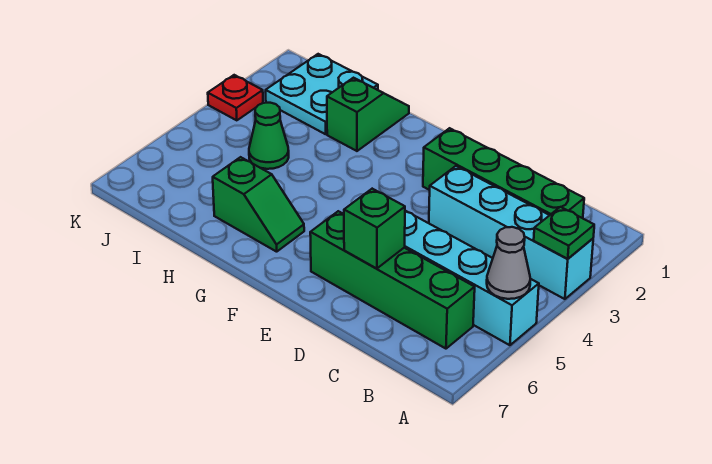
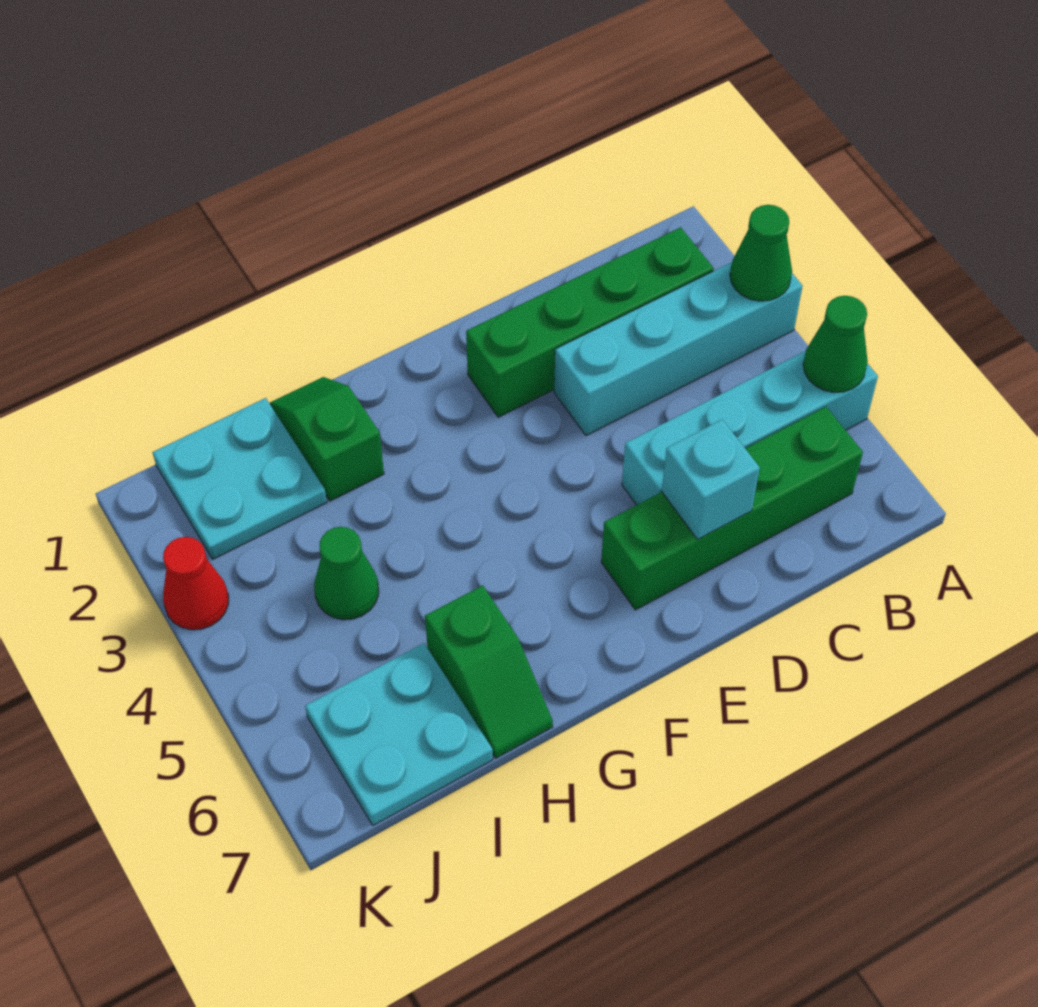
green plate A3 level 2 -> green cone A3 level 2
grey cone A5 level 2 -> green cone A5 level 2
green brick D6 level 2 -> cyan brick D6 level 2
green slope G6:H6 level 1 top H -> green slope H6:H7 level 1 top 6
none -> cyan plate I6:J7 level 1
red plate K3 level 1 -> red cone K3 level 1

